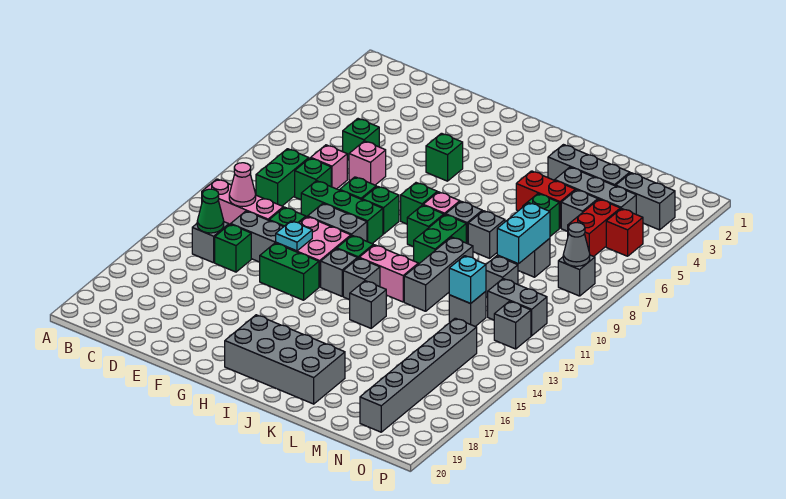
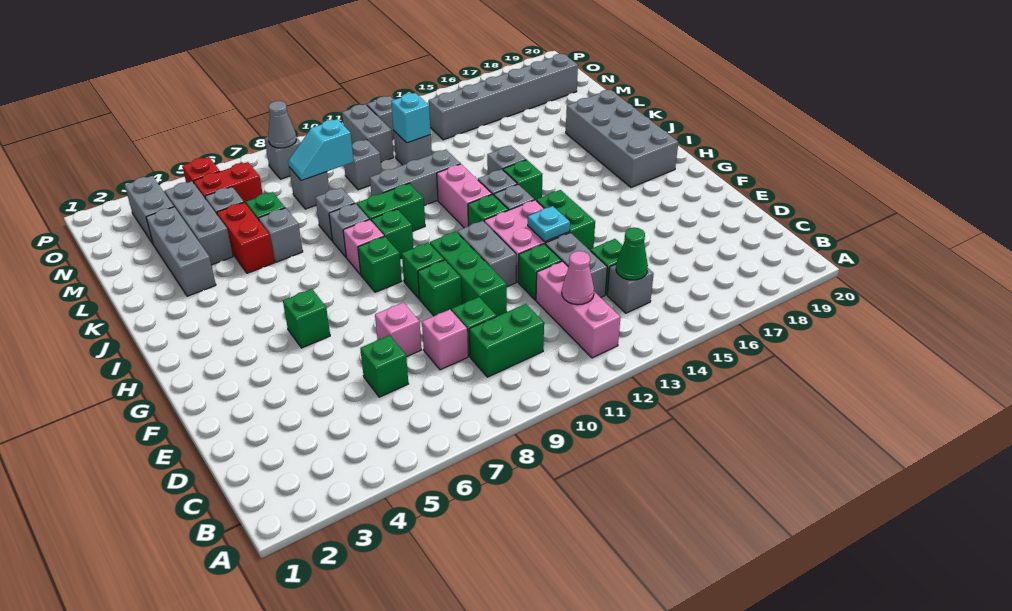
none -> green brick I14 level 1
none -> grey brick K6 level 1
cyan brick M8:M9 level 2 -> cyan slope M8:M9 level 2 top 9

